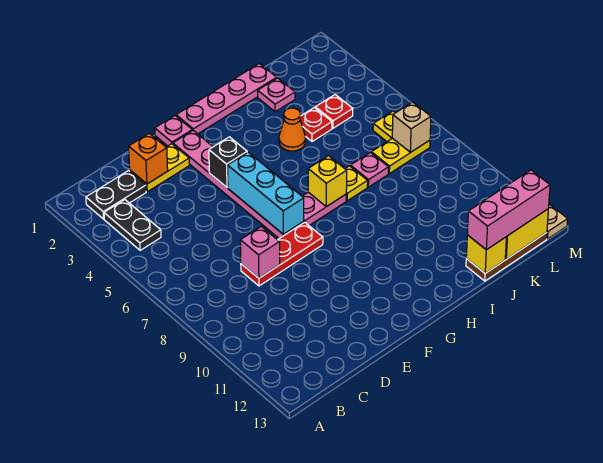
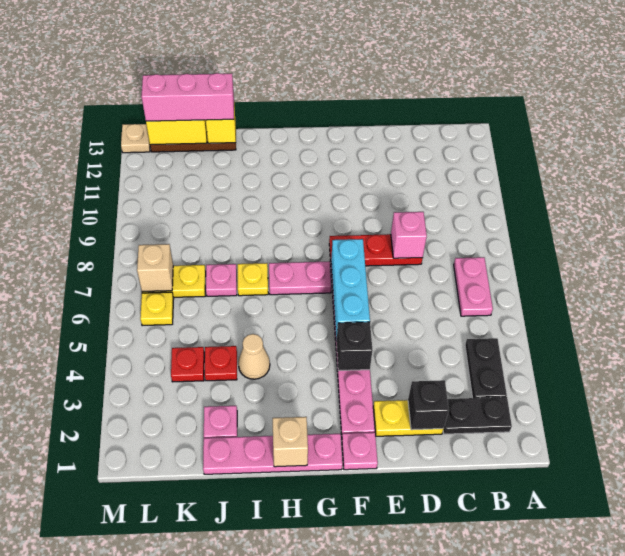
none -> pink plate B6:B7 level 1
orange brick D2 level 2 -> black brick D2 level 2
none -> tan brick H1 level 2
yellow brick H7 level 2 -> none
orange cone I4 level 1 -> tan cone I4 level 1

